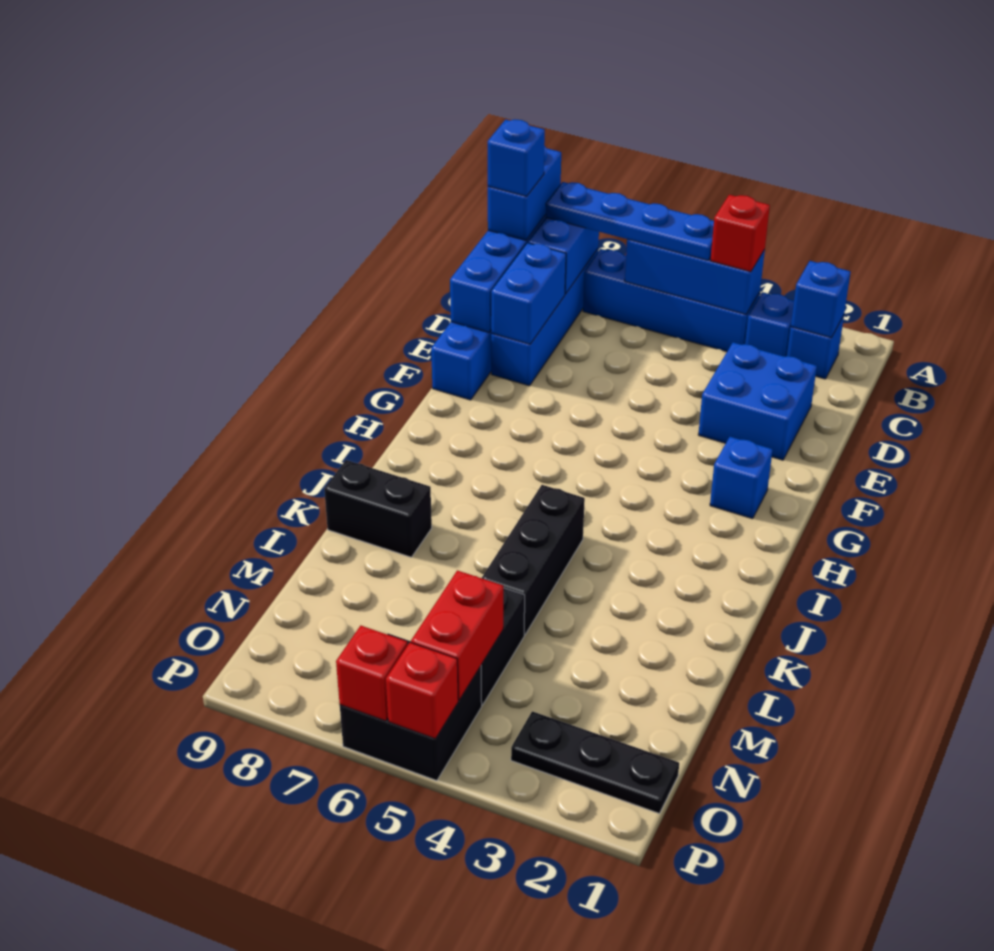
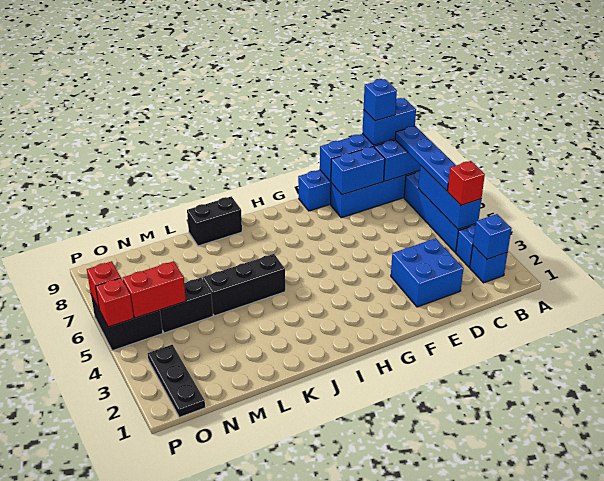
blue brick G2 level 1 -> none
black brick K8:K9 level 1 -> black brick J9:K9 level 1

